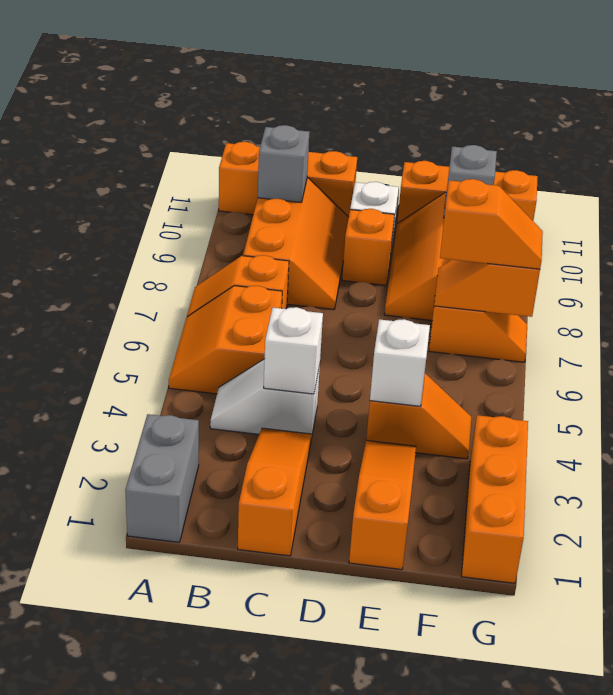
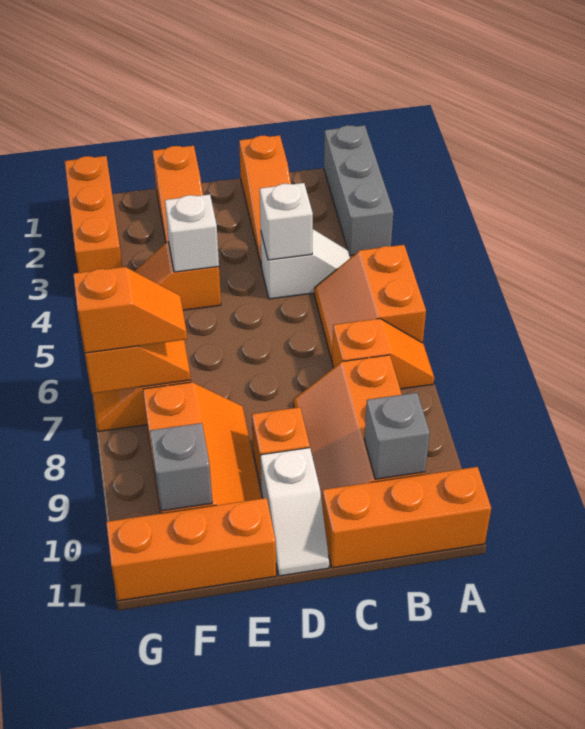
grey brick A1:A2 level 1 -> grey brick A1:A3 level 1
orange slope A5:B6 level 1 top B -> orange slope A5:B6 level 1 top A
orange slope F7:G7 level 3 top F -> orange slope F7:G7 level 3 top G

